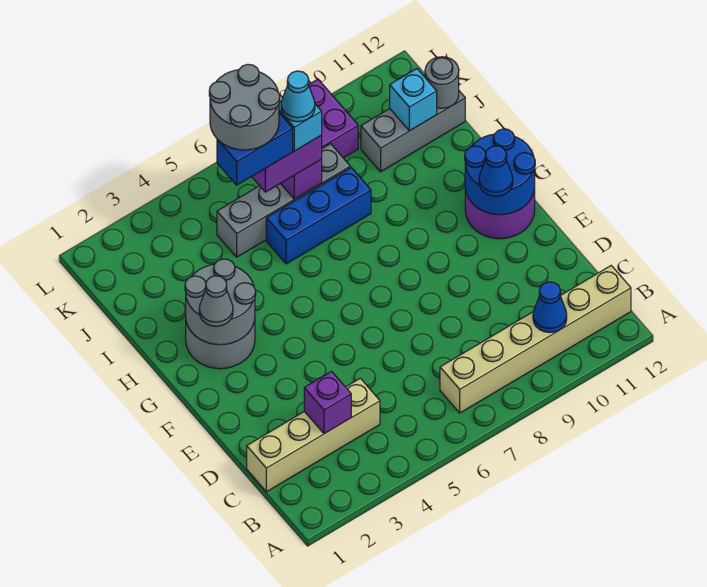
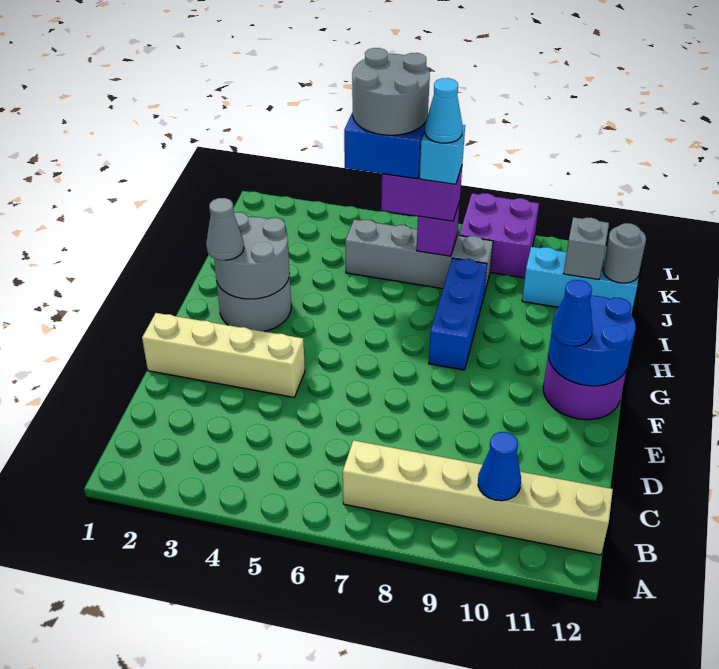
tan brick C1:C4 level 1 -> tan brick E1:E4 level 1
purple brick C3 level 2 -> none
blue brick I6:I8 level 1 -> blue brick G8:I8 level 1
grey brick J10:J12 level 1 -> cyan brick J10:J12 level 1
cyan brick J11 level 2 -> grey brick J11 level 2

